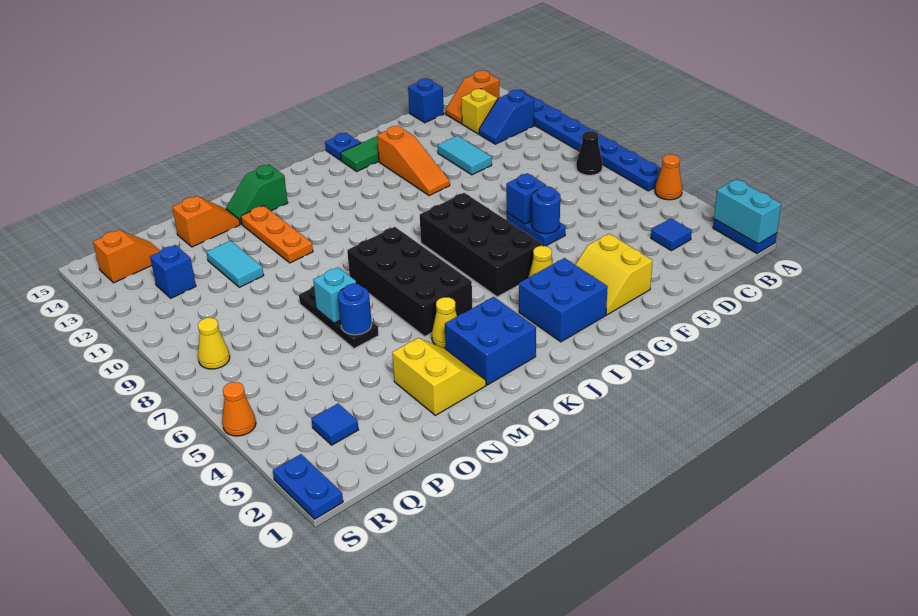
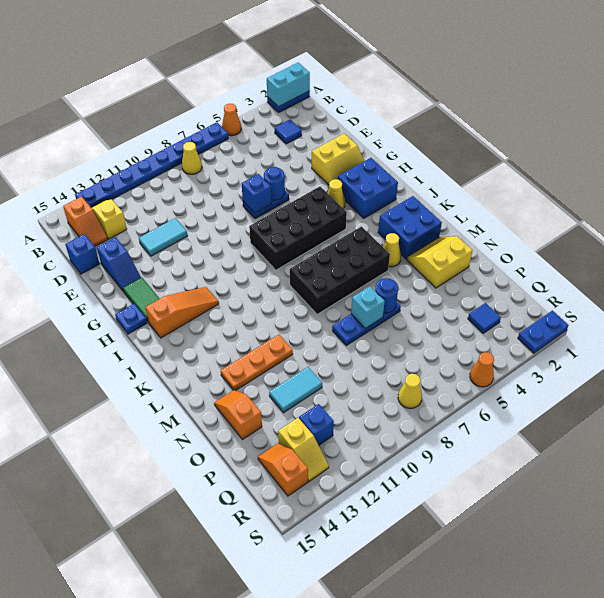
black cone B8 level 1 -> yellow cone B8 level 1
blue slope B12:C12 level 1 top B -> blue slope E14:F14 level 1 top E
orange slope G11:G13 level 1 top 13 -> orange slope I12:I14 level 1 top 14
green slope L14:M14 level 1 top L -> none
black plate N6:N8 level 1 -> blue plate N6:N8 level 1
none -> yellow slope Q13:R13 level 1 top Q

